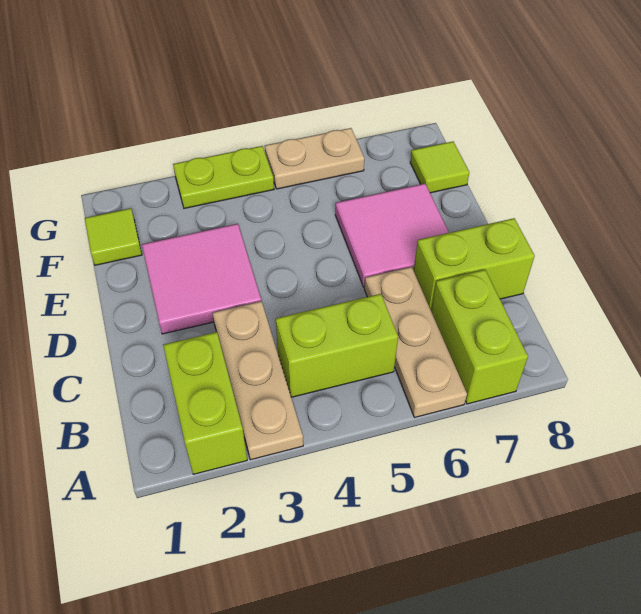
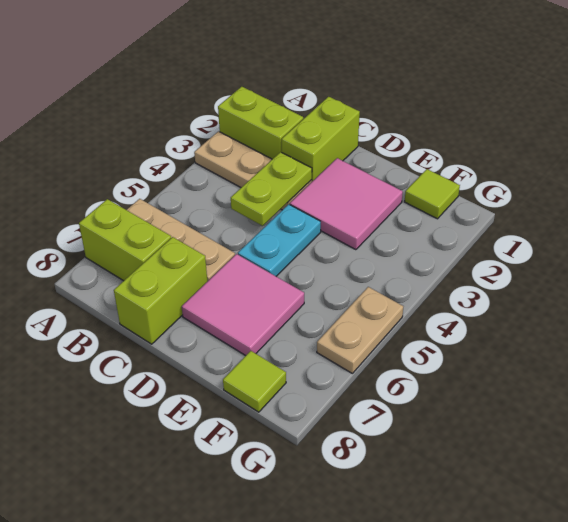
lime brick B4:B5 level 1 -> lime brick C1:C2 level 1
none -> cyan plate D4:D5 level 1
lime plate G3:G4 level 1 -> lime plate C3:C4 level 2

